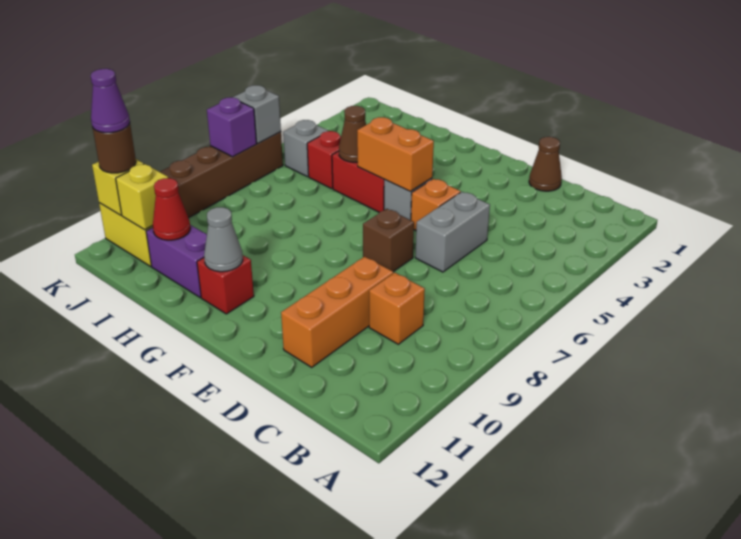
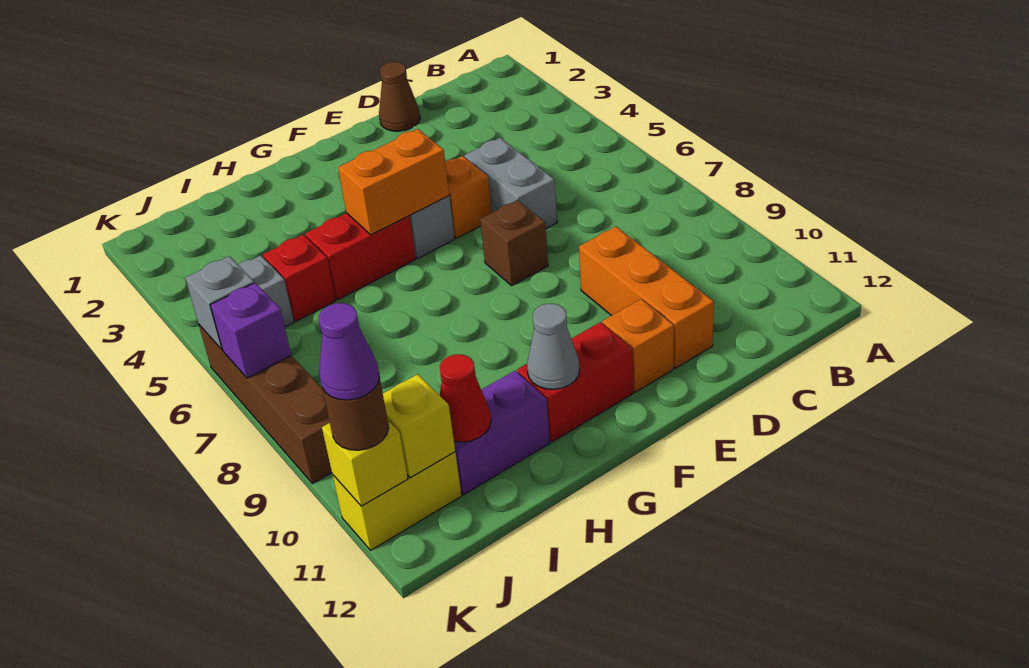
orange brick C9 level 1 -> orange brick E11 level 1
red brick G11 level 1 -> red brick F11:G11 level 1
brown cone H5 level 2 -> none

